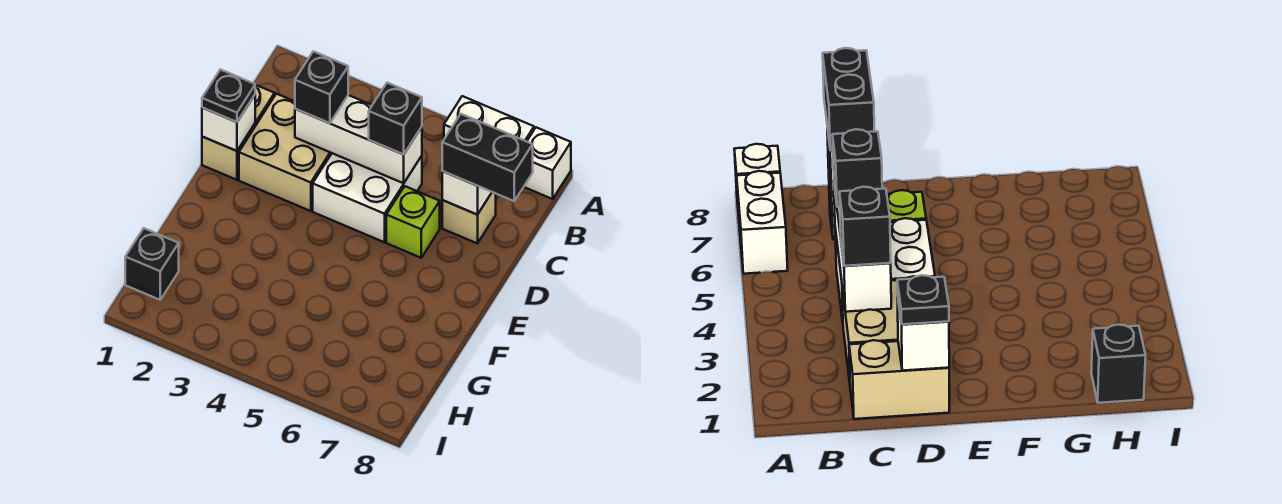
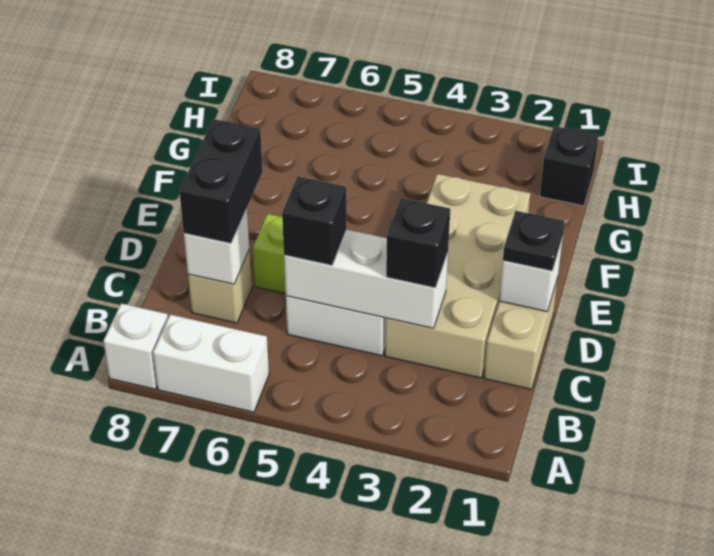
tan brick C2:D3 level 1 -> tan brick C2:F3 level 1
black brick C7:C8 level 3 -> black brick C7:D7 level 3

